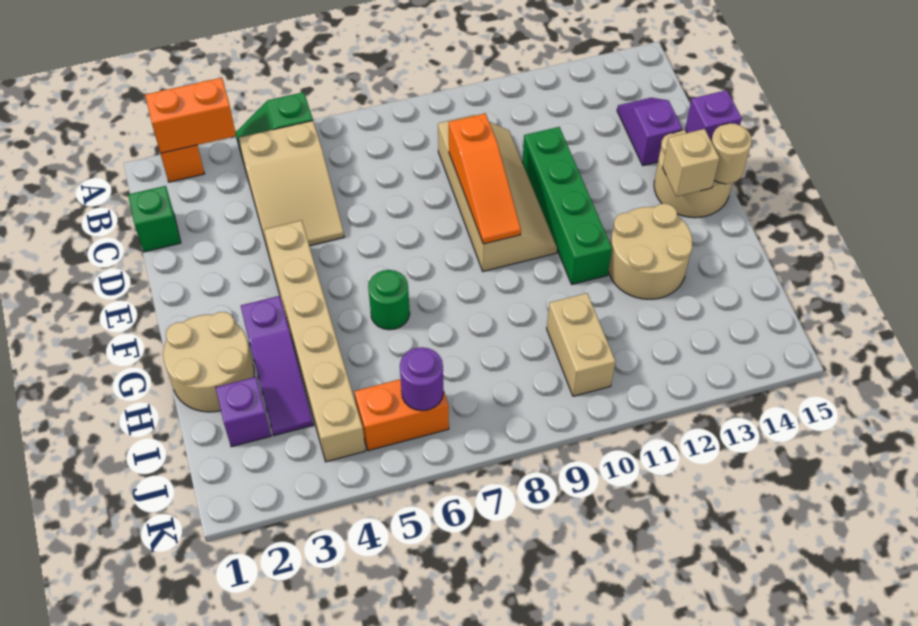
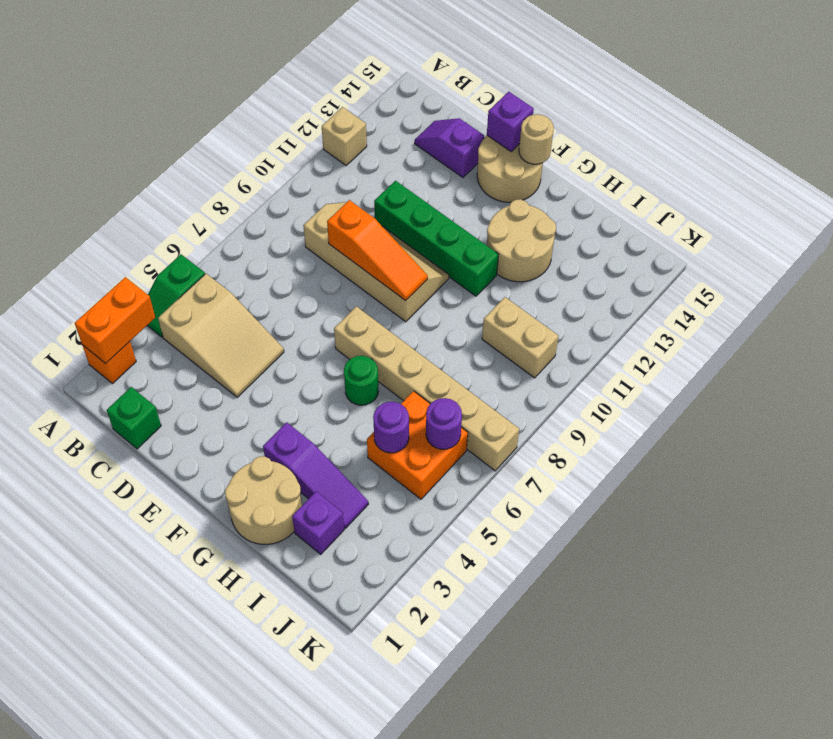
tan brick E4:J4 level 1 -> tan brick F7:K7 level 1
tan brick F14 level 2 -> tan brick A12 level 1
none -> purple round brick I5 level 2
orange brick J5:J6 level 1 -> orange brick I5:J6 level 1

